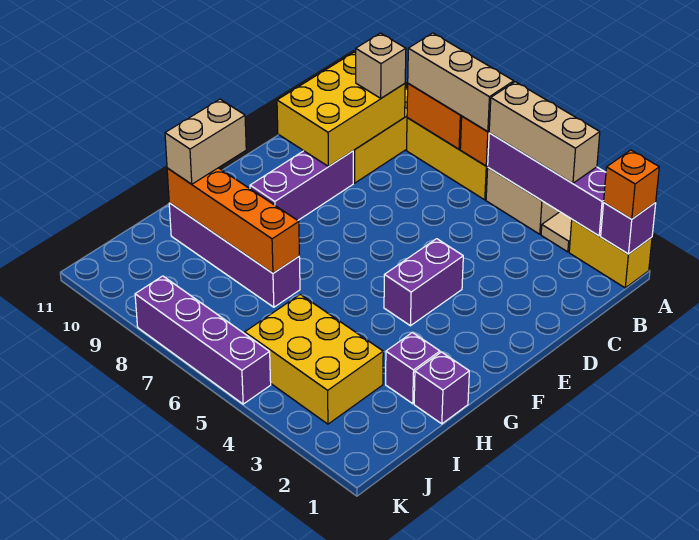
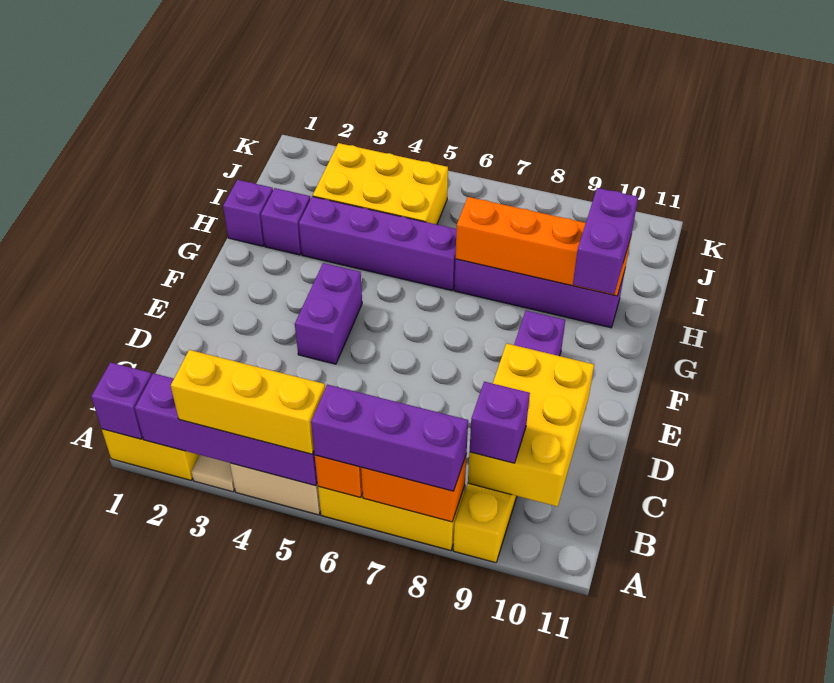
orange brick A1 level 3 -> none
tan brick A3:A5 level 3 -> yellow brick A3:A5 level 3
tan brick A6:A8 level 3 -> purple brick A6:A8 level 3
tan brick B9 level 3 -> purple brick B9 level 3
tan brick G10:H10 level 3 -> purple brick G10:H10 level 3
purple brick K5:K8 level 1 -> purple brick H3:H6 level 1

